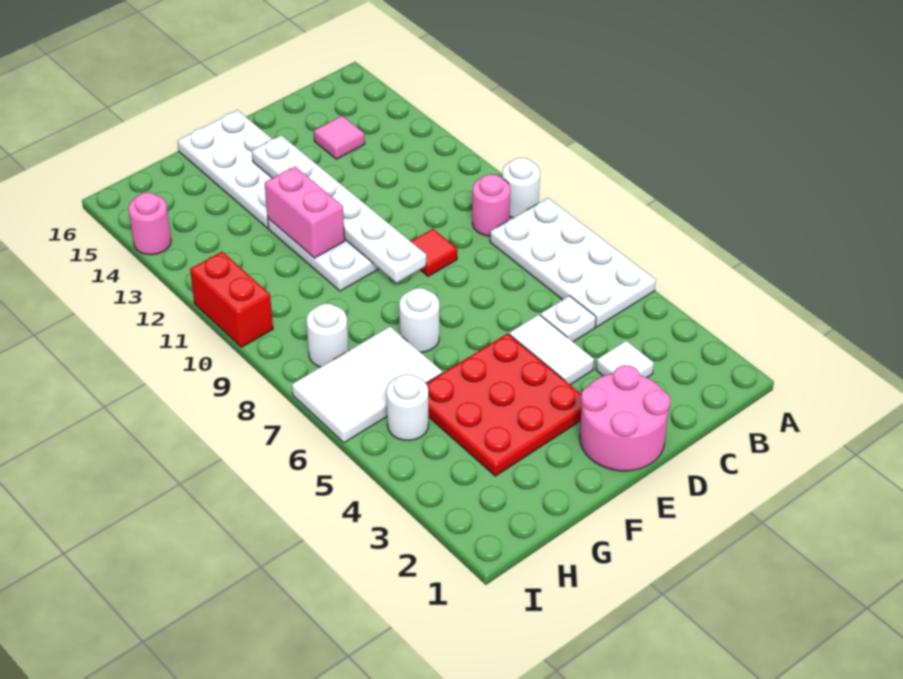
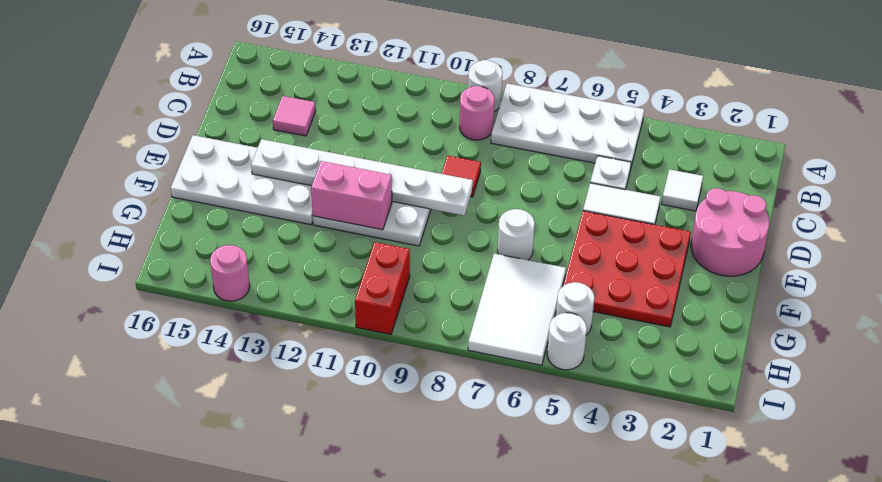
white round brick H8 level 1 -> white round brick I5 level 1
red brick I10:I11 level 1 -> red brick H10:I10 level 1

